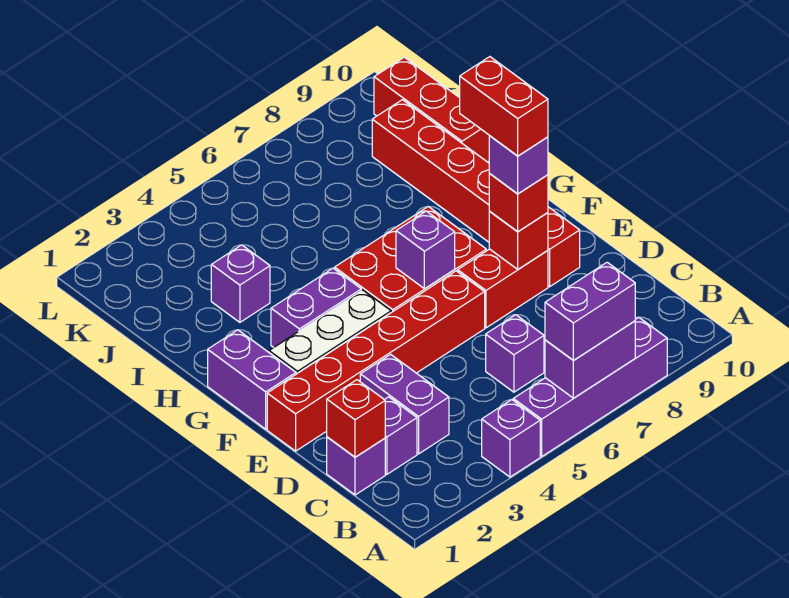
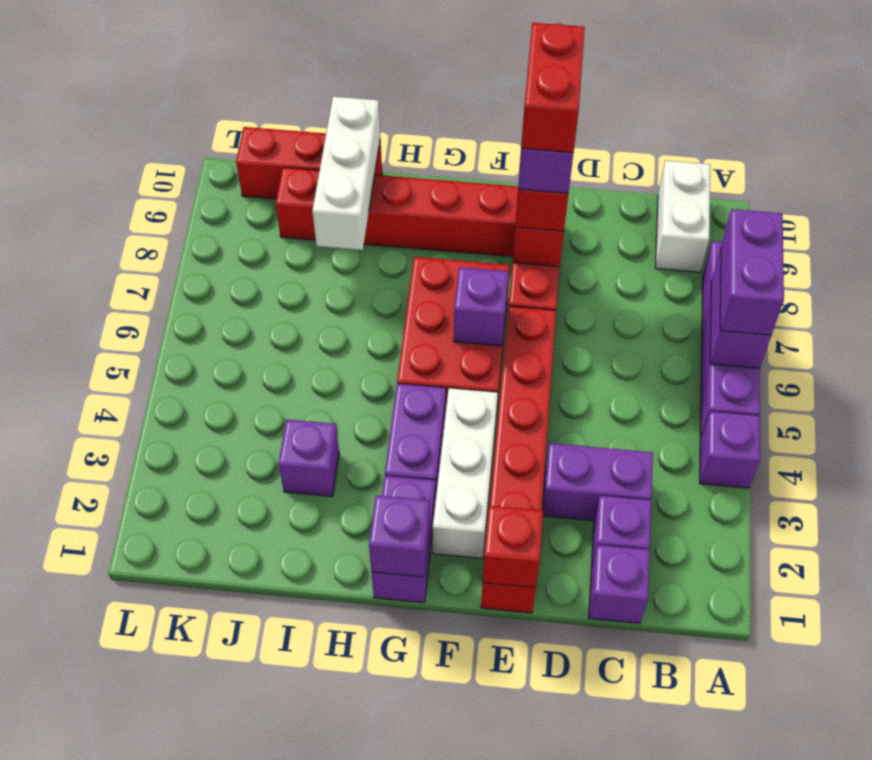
none -> white brick B9:B10 level 1
red brick C1 level 2 -> red brick E1 level 2
purple brick C6 level 1 -> purple brick G1 level 2
red brick E8:F8 level 5 -> red brick E8:E9 level 5
purple brick F1:G1 level 1 -> purple brick G1:G2 level 1
none -> white brick I8:I10 level 2

